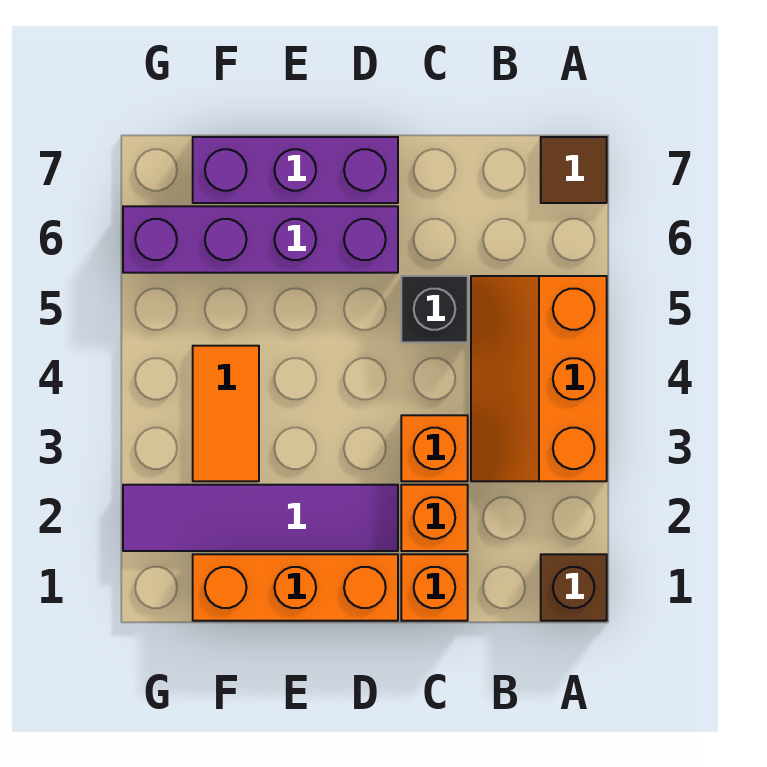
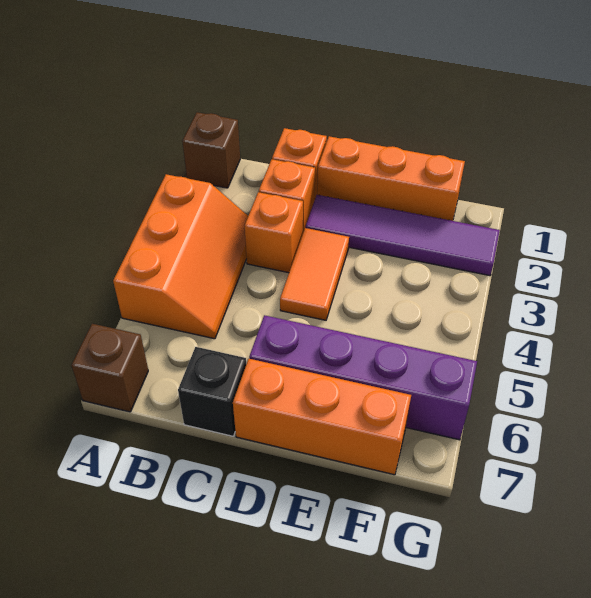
brown tile A7 level 1 -> brown brick A7 level 1
black brick C5 level 1 -> black brick C7 level 1
purple brick D7:F7 level 1 -> orange brick D7:F7 level 1
orange tile F3:F4 level 1 -> orange tile D3:D4 level 1

